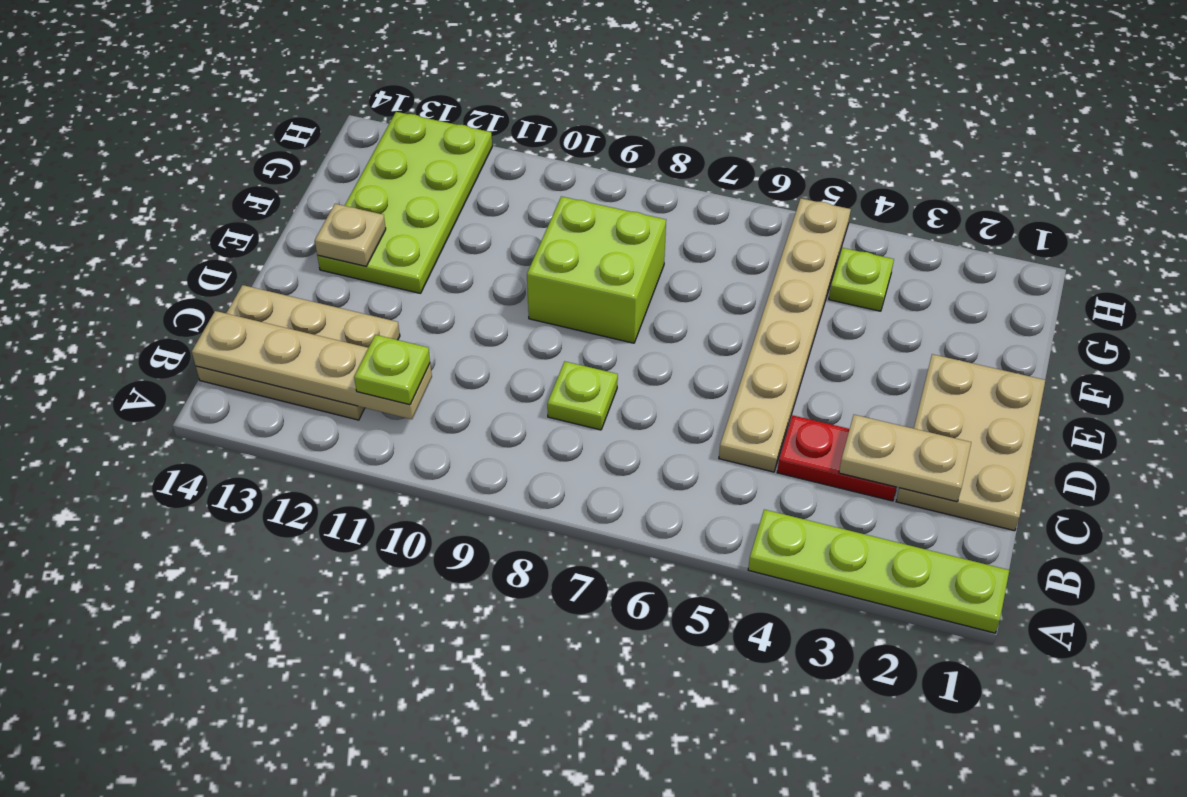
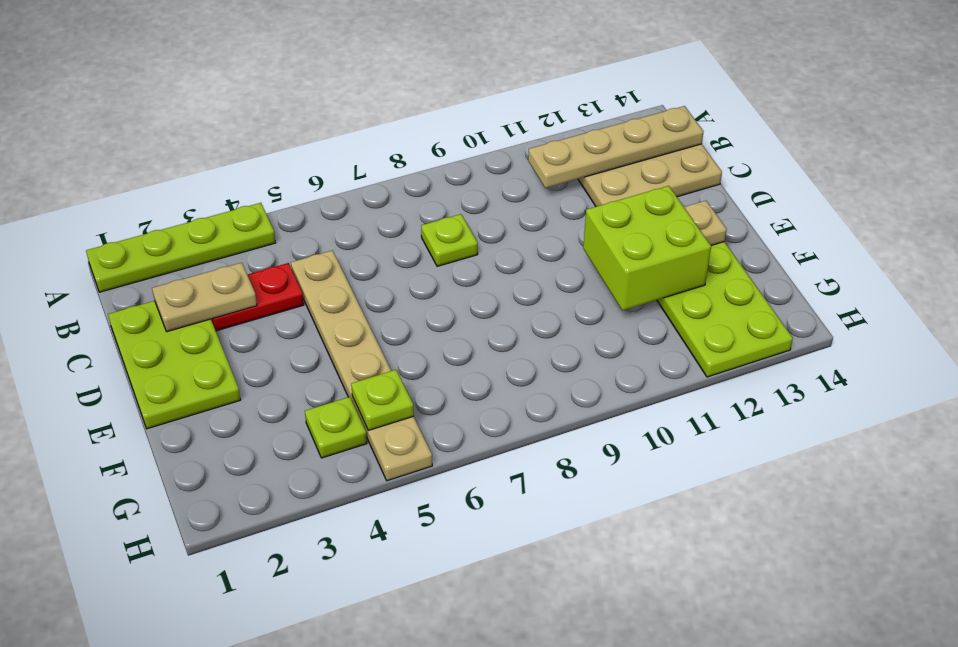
lime plate B11 level 3 -> lime plate G5 level 2
tan plate C1:E2 level 1 -> lime plate C1:E2 level 1
lime brick E8:F9 level 1 -> lime brick E11:F12 level 2

